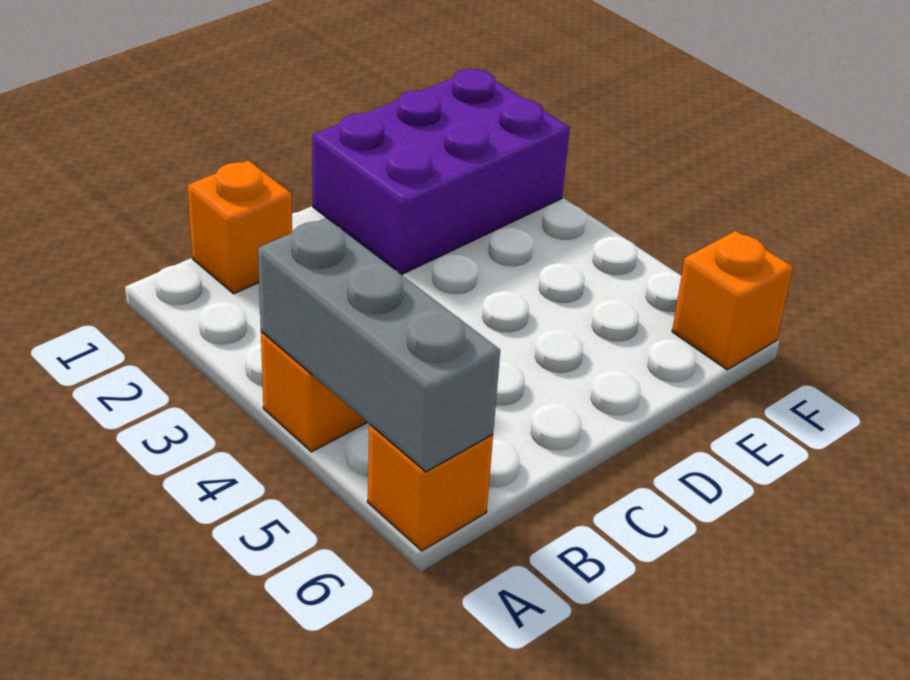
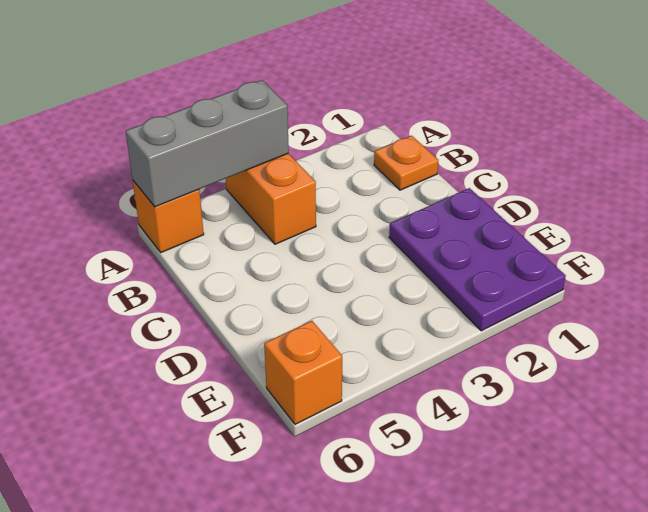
orange brick B1 level 1 -> orange plate B1 level 1
purple brick D1:F2 level 1 -> purple plate D1:F2 level 1

